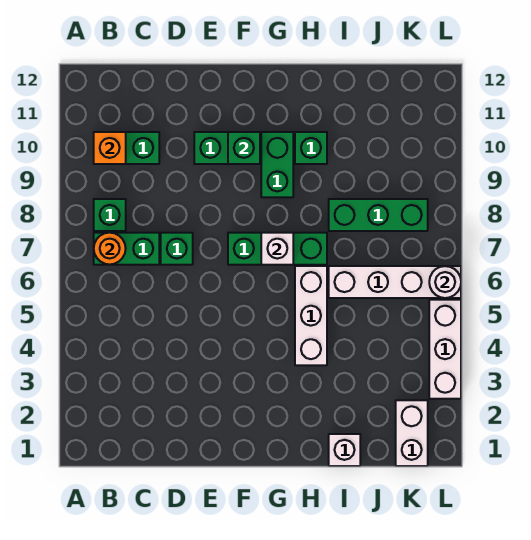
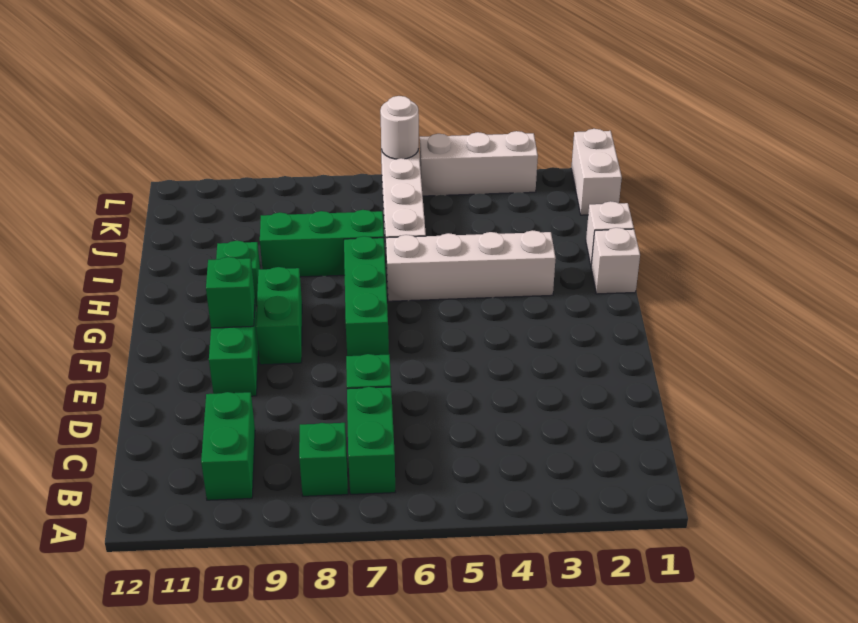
orange round brick B7 level 2 -> none
orange brick B10 level 2 -> none
white brick G7 level 2 -> white brick H1 level 1
green brick G9:G10 level 1 -> green brick F9:G9 level 1
white brick H4:H6 level 1 -> white brick H3:H6 level 1
green brick I8:K8 level 1 -> green brick I7:I9 level 1
white brick K1:K2 level 1 -> white brick K1:L1 level 1

